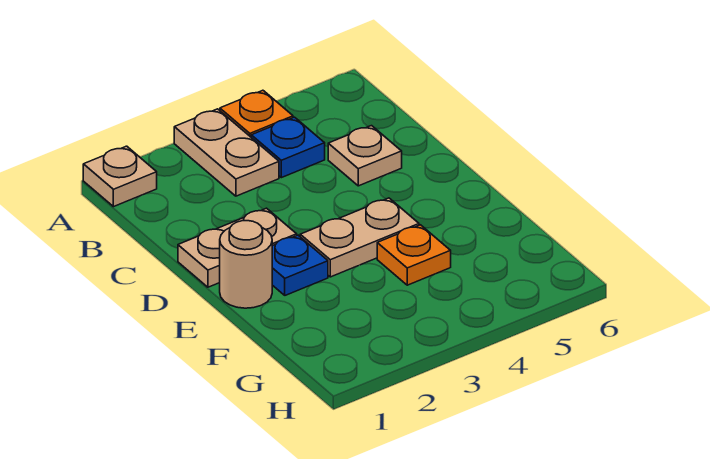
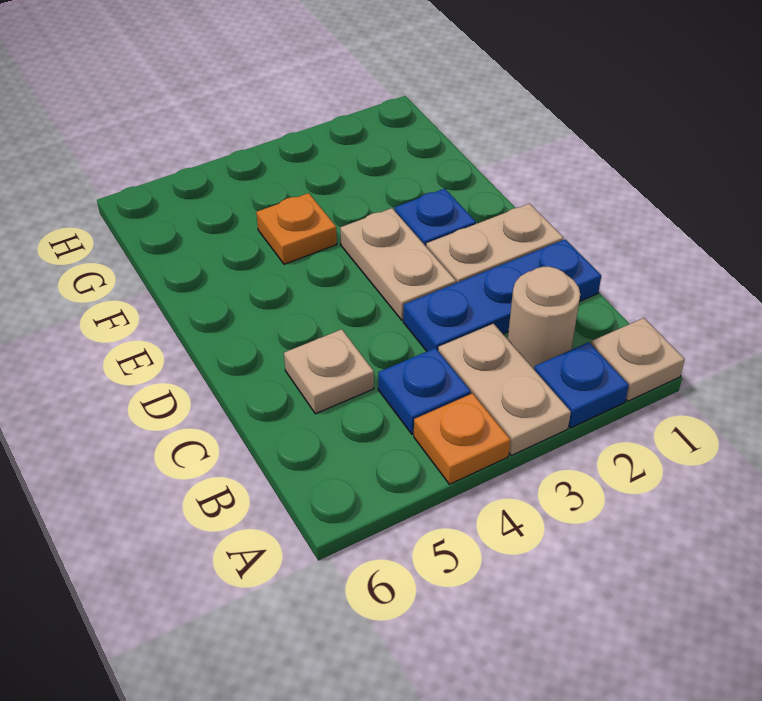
none -> blue plate A2 level 1
none -> blue plate C1:C3 level 1
tan round brick E1 level 1 -> tan round brick B2 level 1
tan plate E3:E4 level 1 -> tan plate D3:E3 level 1

